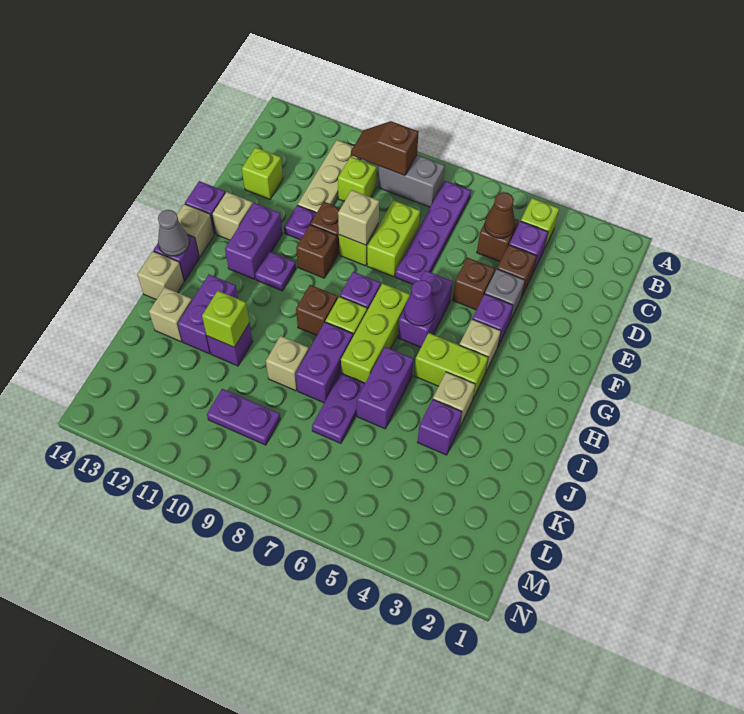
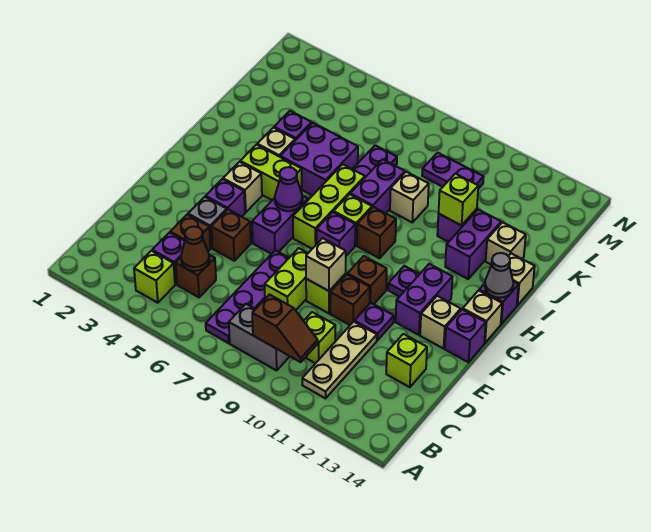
purple brick I6:J6 level 1 -> purple brick I5:J6 level 1

